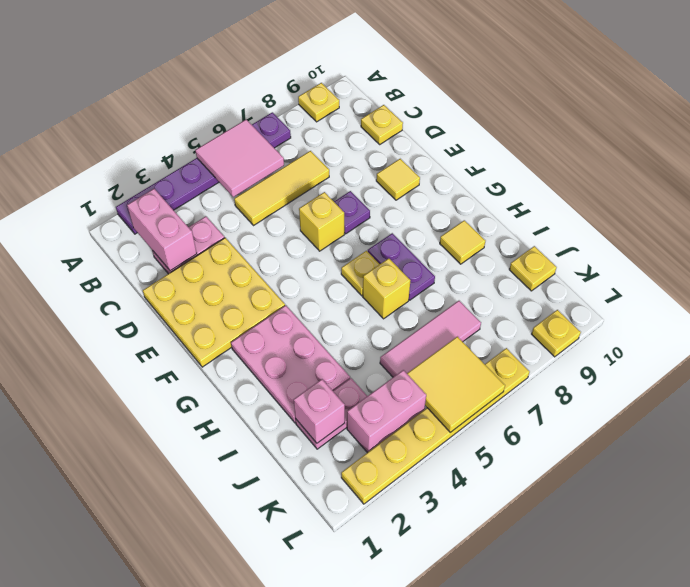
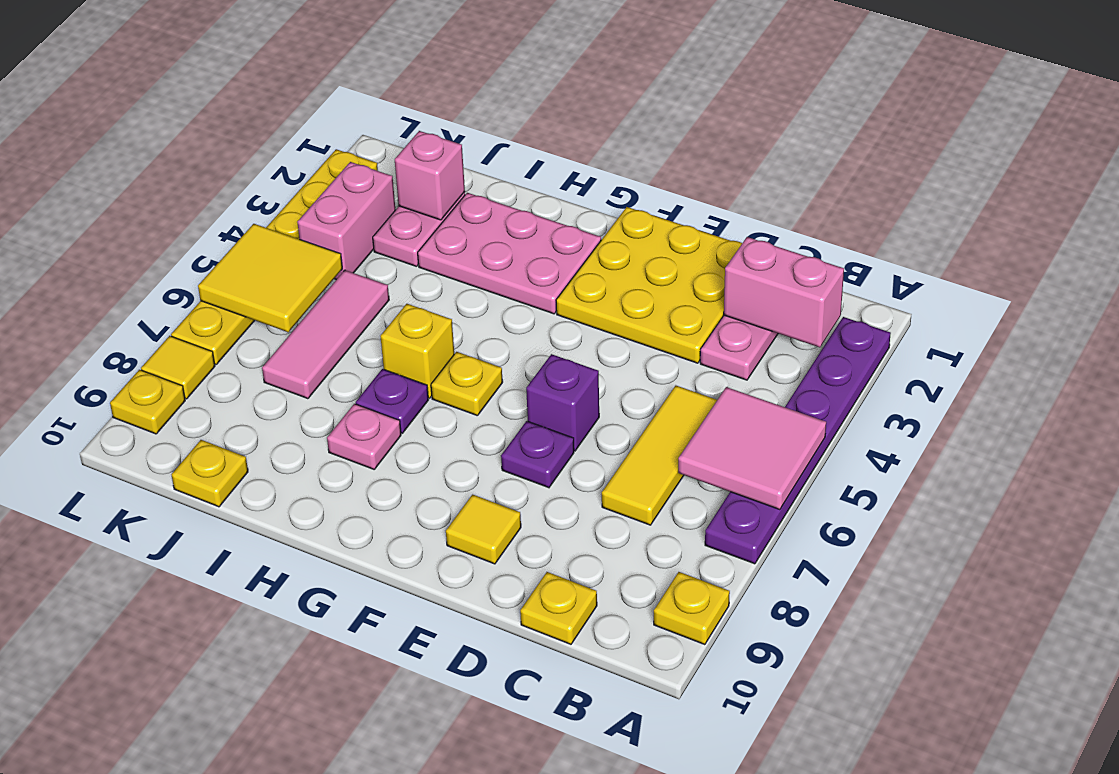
yellow brick E6 level 1 -> purple brick E6 level 1
purple plate G7:H7 level 1 -> purple plate H7 level 1
none -> pink plate H8 level 1
yellow tile H9 level 1 -> yellow tile L8 level 1

